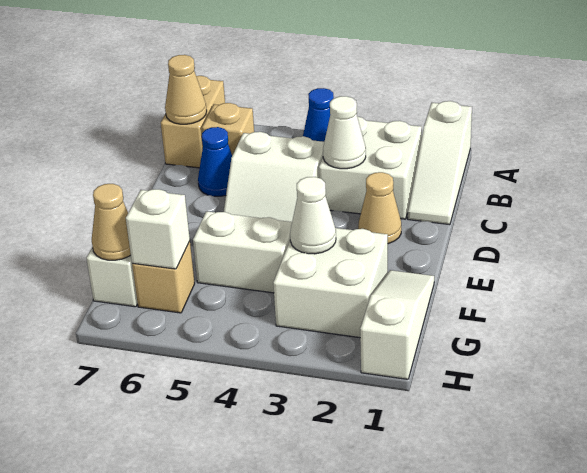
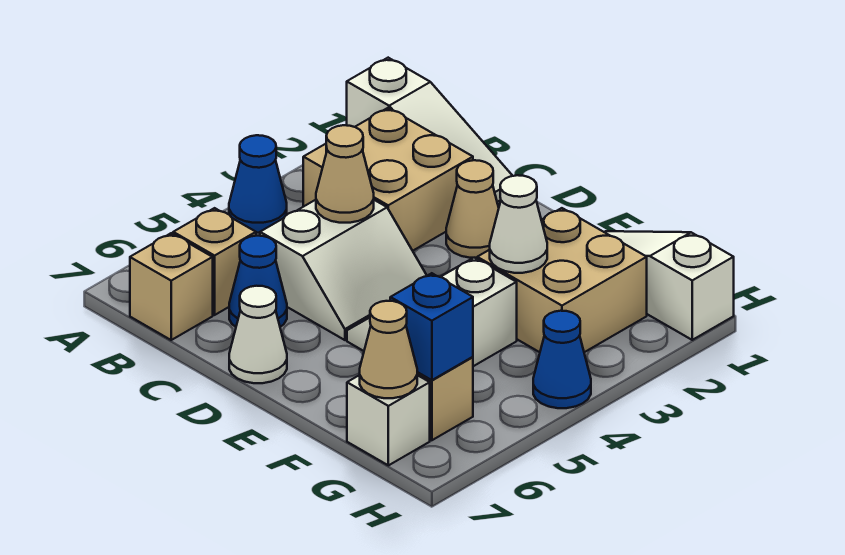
tan brick A7:B7 level 1 -> tan brick B7 level 1
white brick B2:C3 level 1 -> tan brick B2:C3 level 1
tan cone B7 level 2 -> tan cone C4 level 2
white cone C3 level 2 -> white cone D7 level 1
white brick F2:G3 level 1 -> tan brick F2:G3 level 1
white brick G6 level 2 -> blue brick G6 level 2
none -> blue cone H4 level 1

